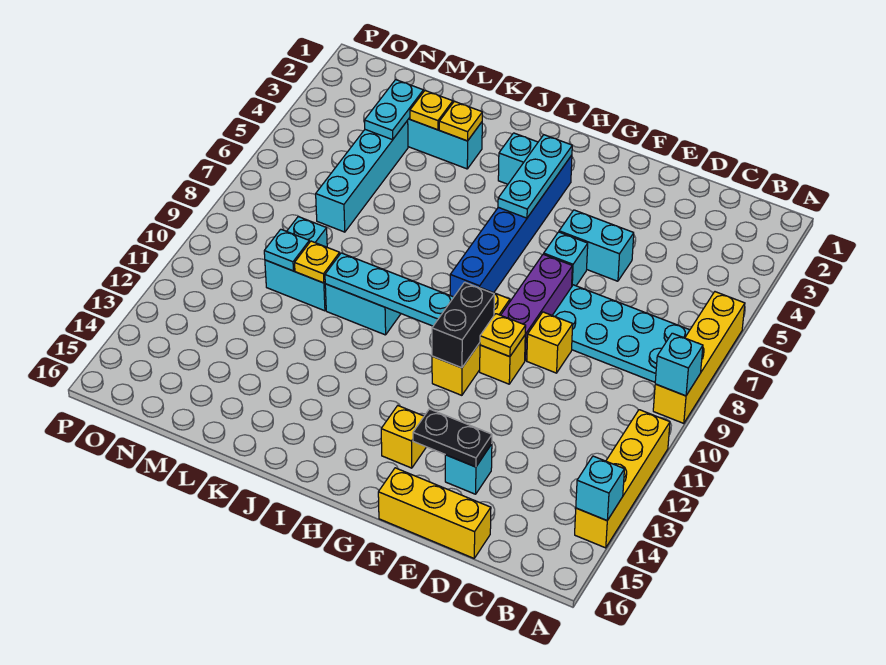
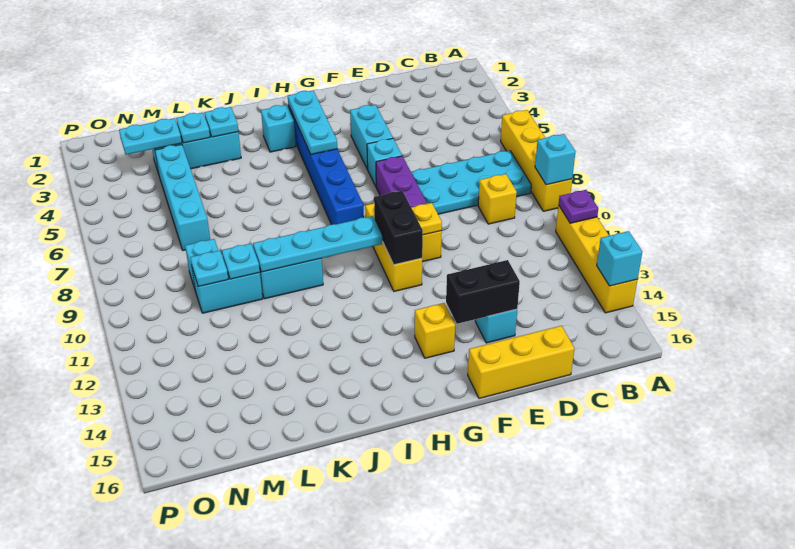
none -> purple plate A11 level 2
cyan brick E5:F5 level 1 -> cyan brick F4:F5 level 1
yellow brick E9 level 1 -> yellow brick C9 level 1
black plate E14:F14 level 2 -> black brick E14:F14 level 2
yellow plate K3 level 2 -> cyan plate K3 level 2
yellow plate L3 level 2 -> cyan plate L3 level 2
yellow plate L10 level 2 -> cyan plate L10 level 2
cyan plate M3:M4 level 2 -> cyan plate M3:N3 level 2

